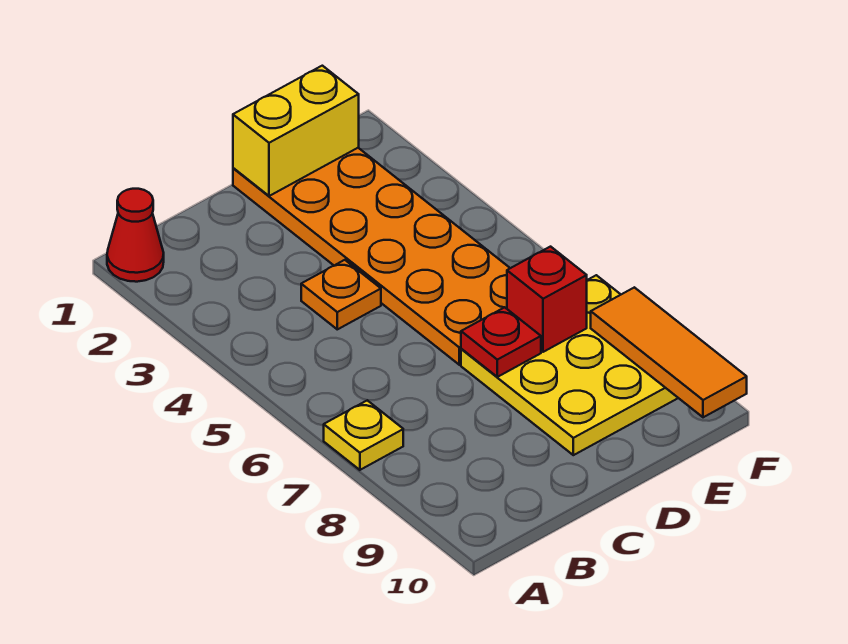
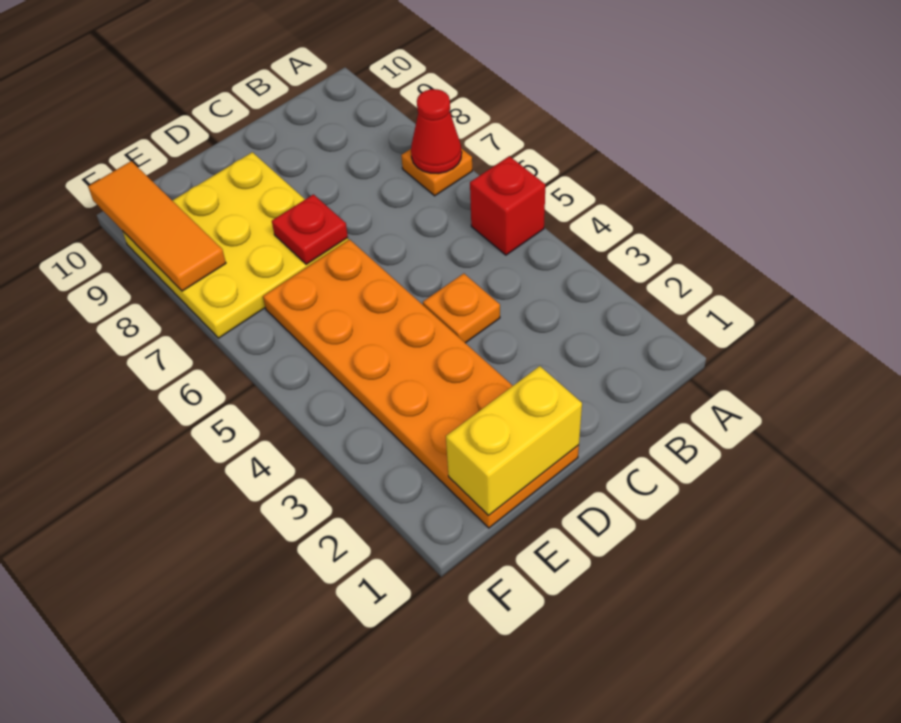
red cone A1 level 1 -> red cone A7 level 2
yellow plate A7 level 1 -> orange plate A7 level 1
red brick E7 level 2 -> red brick A5 level 1

